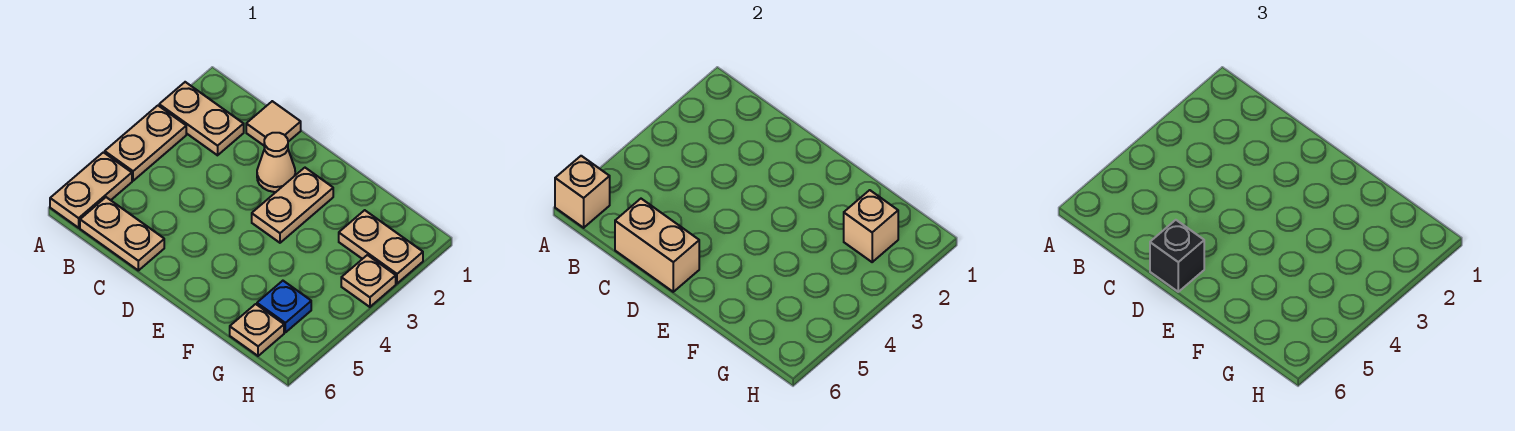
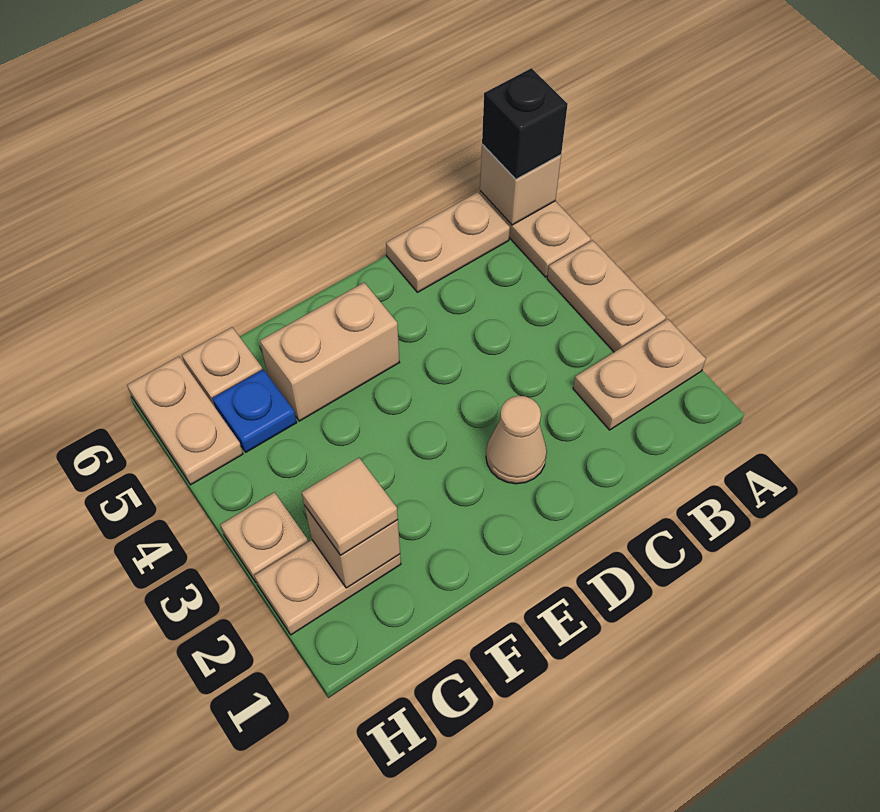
tan tile C1 level 1 -> tan tile G2 level 3
tan brick C6:D6 level 2 -> tan brick E5:F5 level 1
black brick D6 level 3 -> black brick A6 level 3
tan plate E2:E3 level 1 -> tan plate H5:H6 level 1

